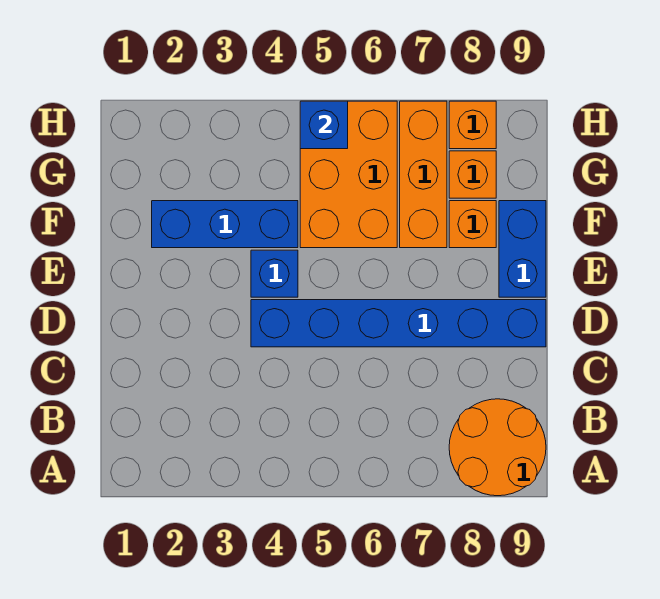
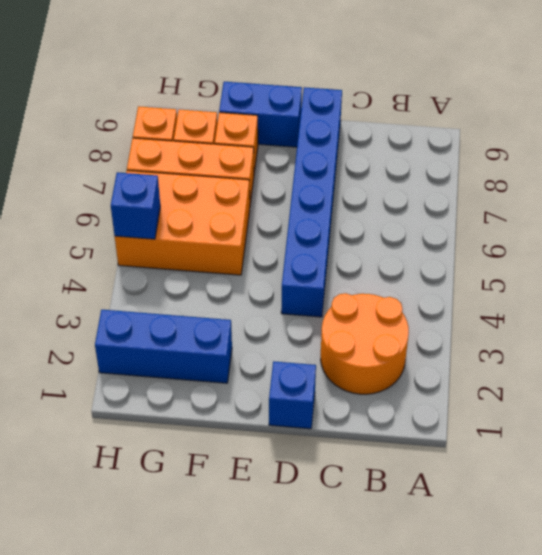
orange round brick A8:B9 level 1 -> orange round brick B2:C3 level 1
blue brick E4 level 1 -> blue brick D1 level 1
blue brick F2:F4 level 1 -> blue brick F2:H2 level 1

